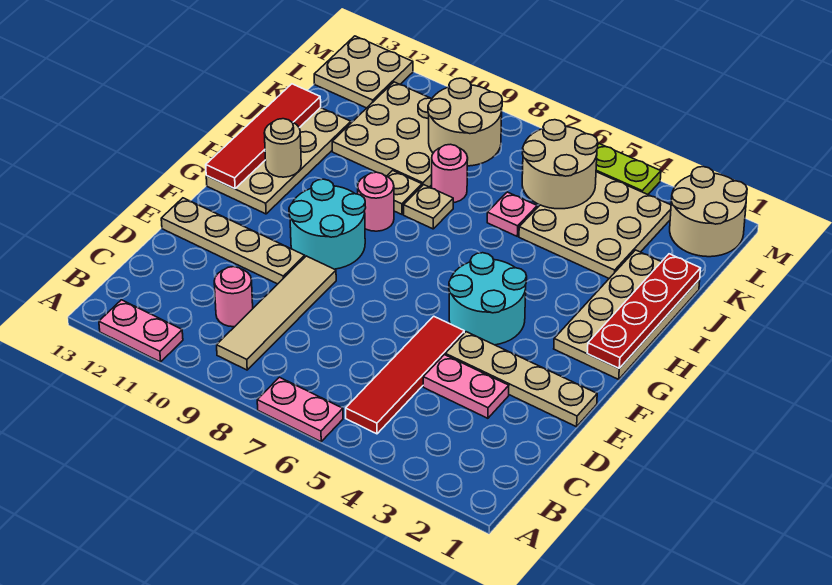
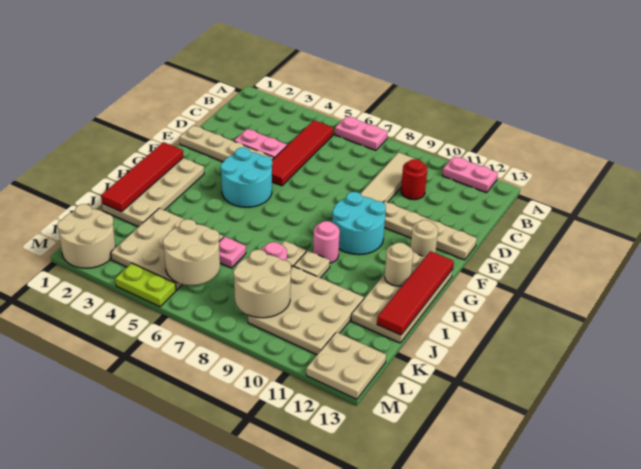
pink round brick C10 level 1 -> red round brick C10 level 1
none -> tan round brick F12 level 1
red plate G1:J1 level 2 -> red tile G1:J1 level 2

